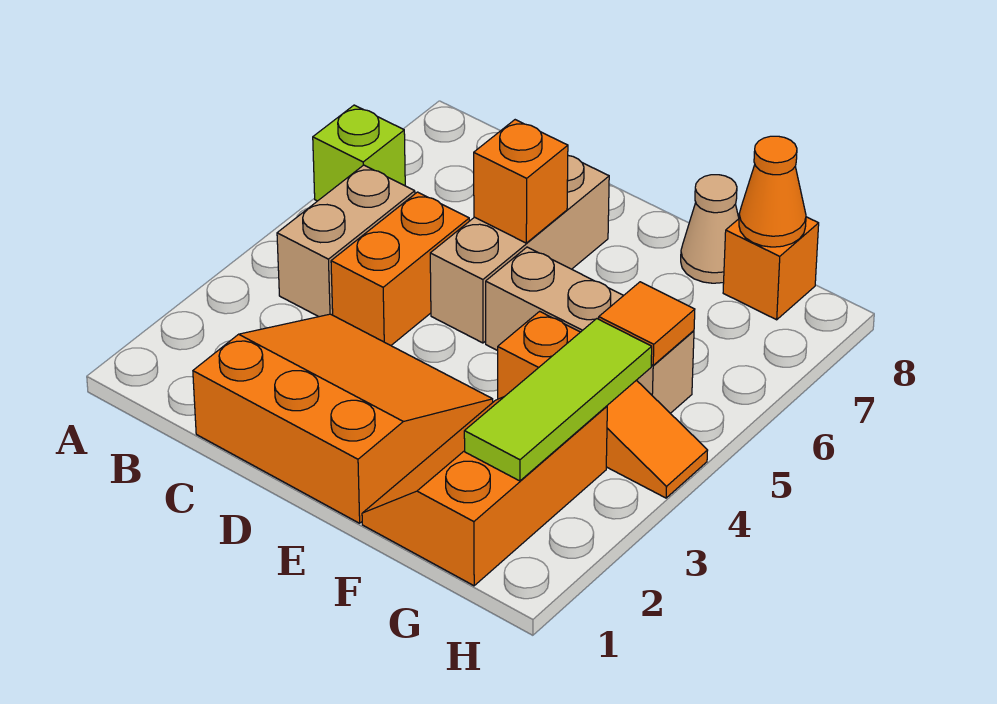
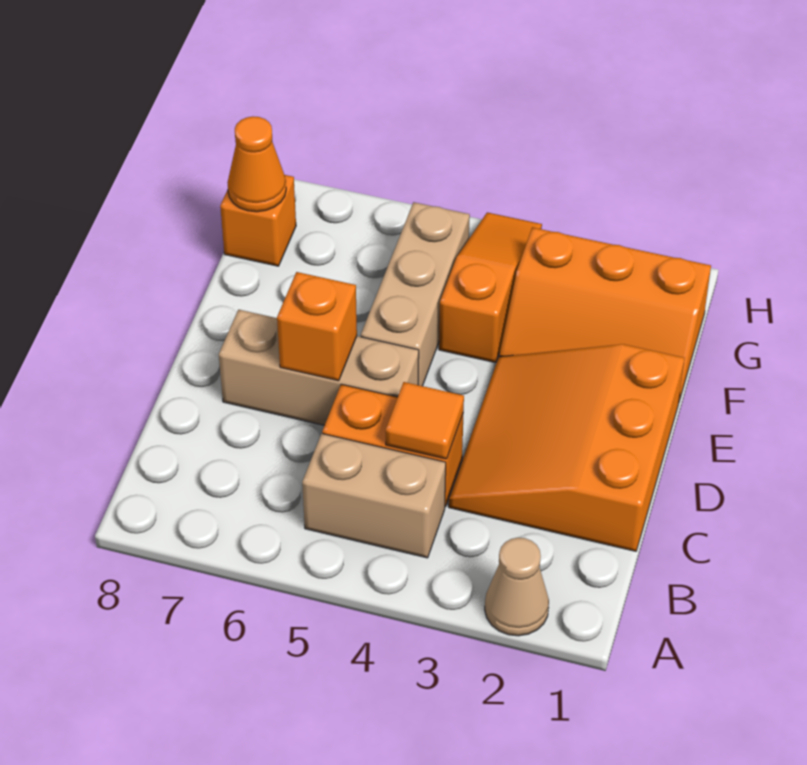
lime brick A6 level 1 -> none
tan cone F8 level 1 -> tan cone A2 level 1
lime tile G2:G4 level 2 -> none
orange tile G5 level 2 -> orange tile C4 level 2

